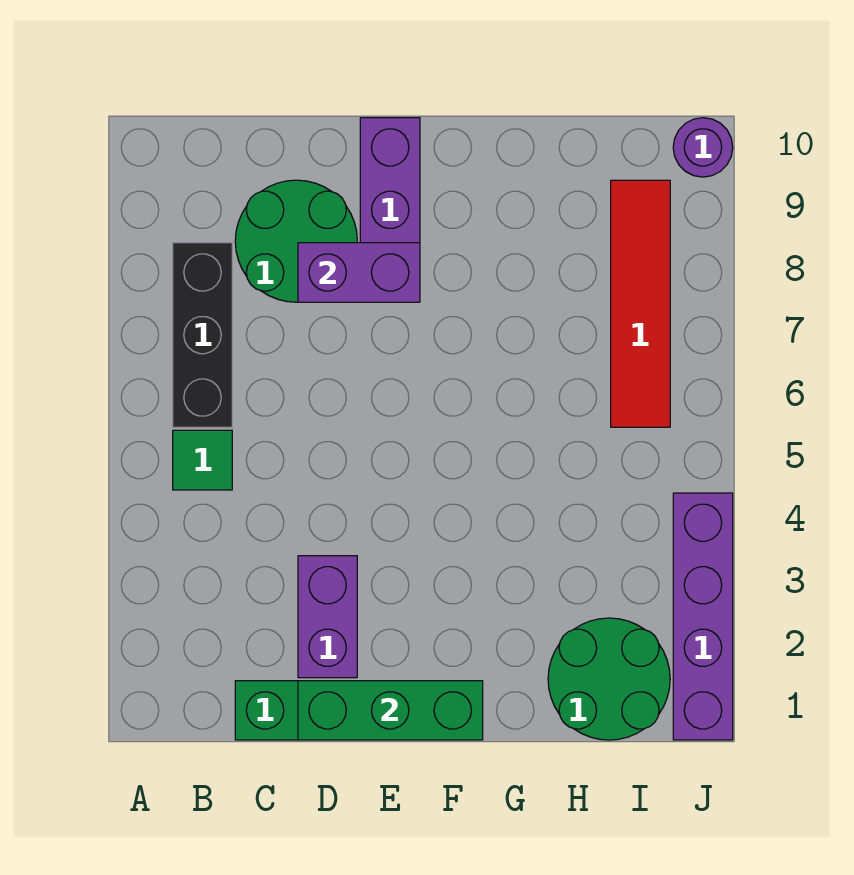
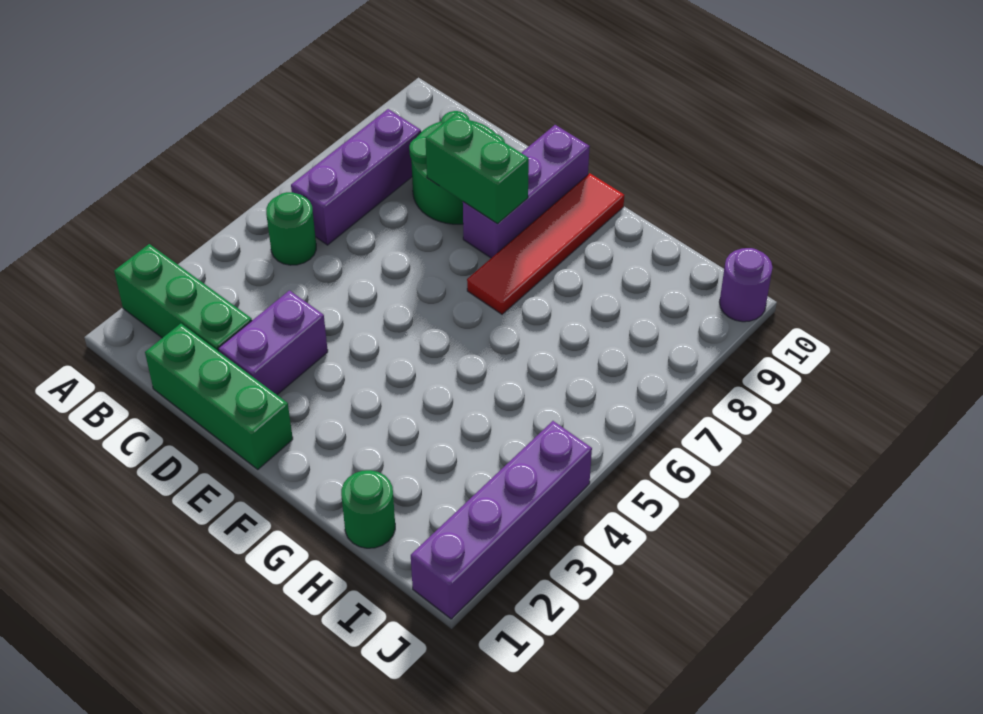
green tile B5 level 1 -> green round brick B5 level 1
black brick B6:B8 level 1 -> purple brick B6:B8 level 1
green brick D1:F1 level 2 -> green brick A2:C2 level 1
purple brick D8:E8 level 2 -> green brick D8:E8 level 2
green round brick H1:I2 level 1 -> green round brick H1 level 1
red tile I6:I9 level 1 -> red tile F7:F10 level 1

